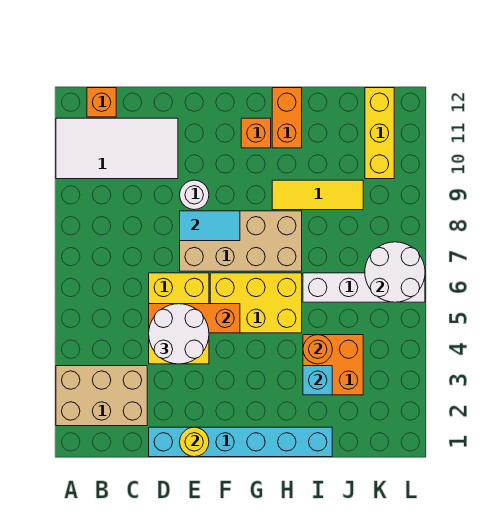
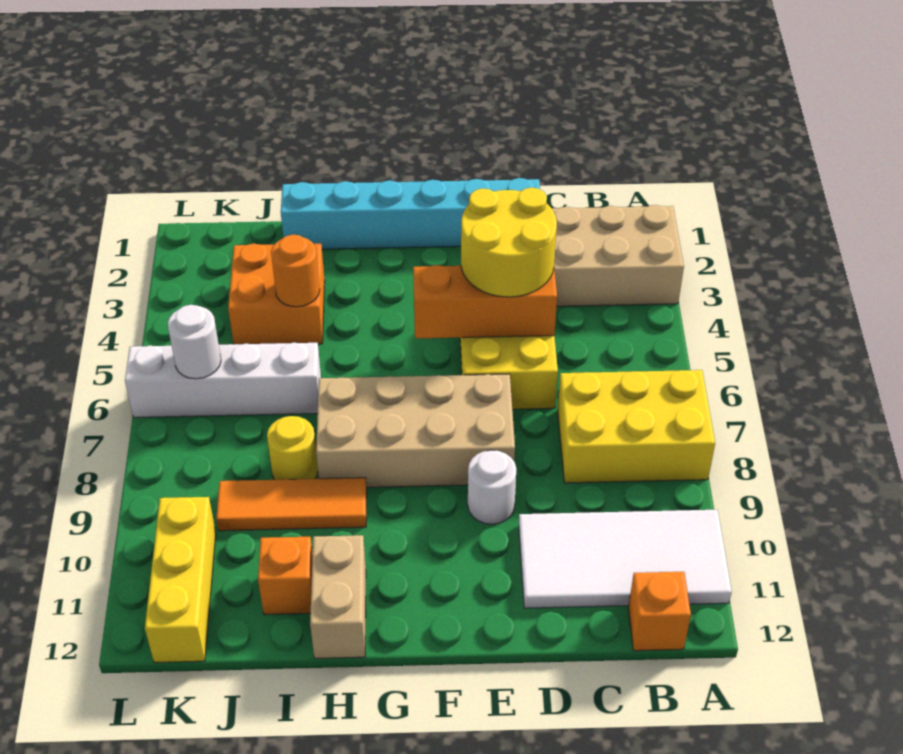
white round brick D4:E5 level 3 -> yellow round brick D4:E5 level 3
yellow round brick E1 level 2 -> yellow round brick I8 level 1
cyan tile E8:F8 level 2 -> none
yellow brick F5:H6 level 1 -> yellow brick A7:C8 level 1
orange brick G11 level 1 -> orange brick I11 level 1
yellow tile H9:J9 level 1 -> orange tile H9:J9 level 1
orange brick H11:H12 level 1 -> tan brick H11:H12 level 1
cyan brick I3 level 2 -> none
white round brick K6:L7 level 2 -> white round brick K6 level 2

